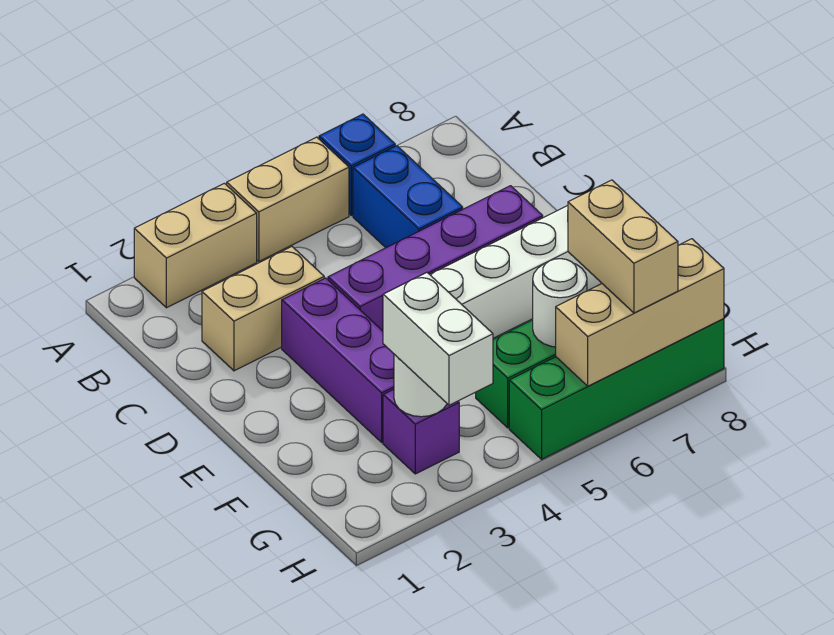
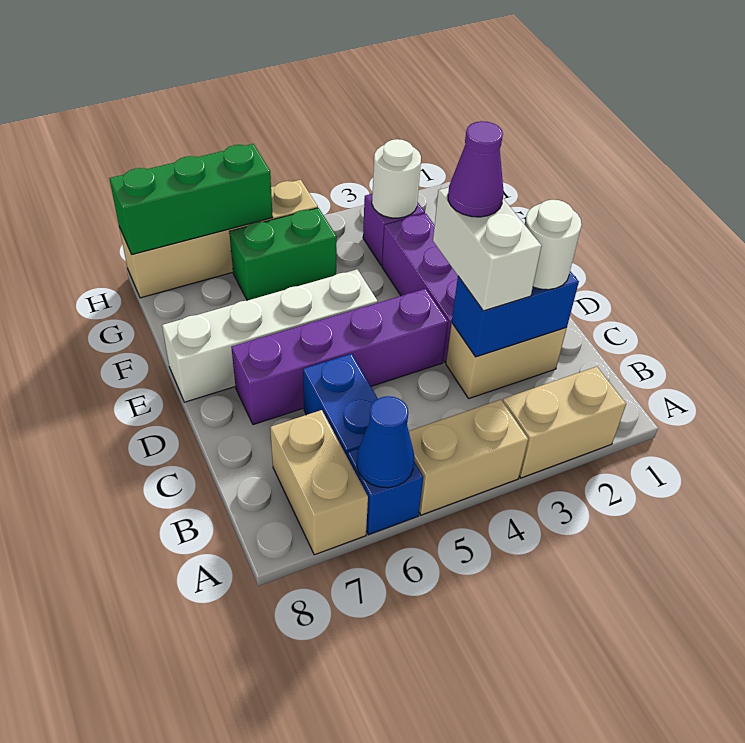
none -> blue cone A6 level 2
none -> blue brick C2:C3 level 2
none -> purple cone D3 level 4
white brick G3:H3 level 3 -> white brick C3:D3 level 3
white round brick G6 level 2 -> white round brick C2 level 3
tan brick G7:H7 level 3 -> tan brick A7:B7 level 1
green brick H5:H8 level 1 -> tan brick H5:H8 level 1
tan brick H6:H8 level 2 -> green brick H6:H8 level 2

